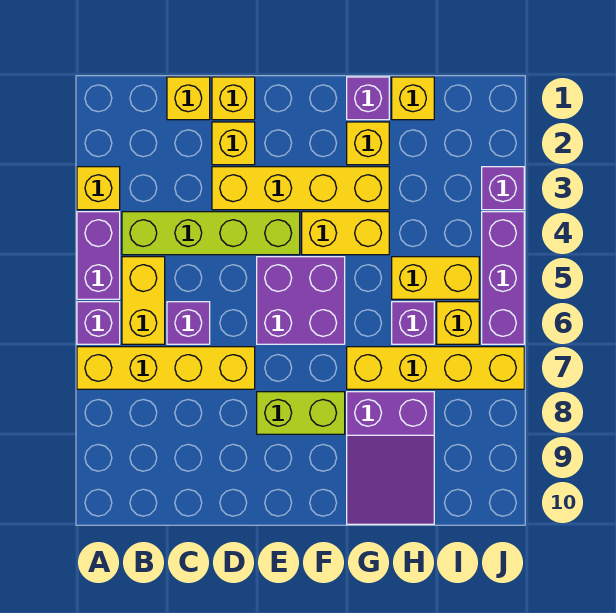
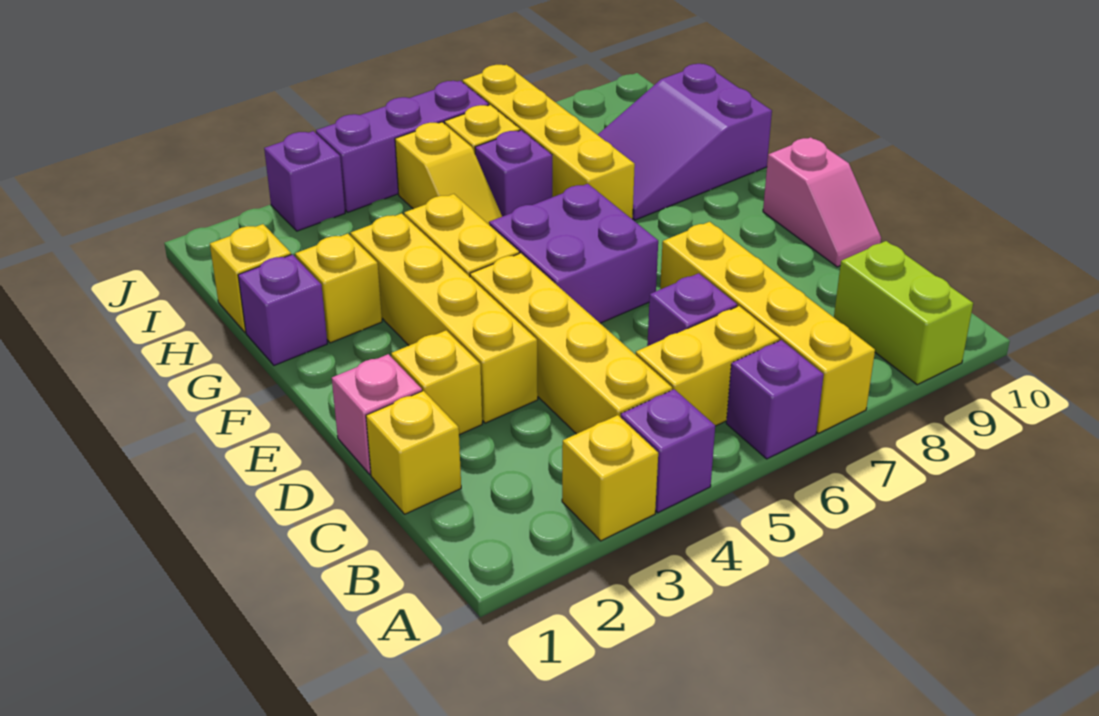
purple brick A4:A5 level 1 -> purple brick A4 level 1
lime brick B4:E4 level 1 -> yellow brick B4:E4 level 1
yellow brick D1 level 1 -> pink brick D1 level 1
none -> pink slope D10:E10 level 1 top E
lime brick E8:F8 level 1 -> lime brick A9:B9 level 1
purple slope G8:H10 level 1 top 8 -> purple slope G8:H10 level 1 top 10
yellow brick H5:I5 level 1 -> yellow slope H5:I5 level 1 top I

